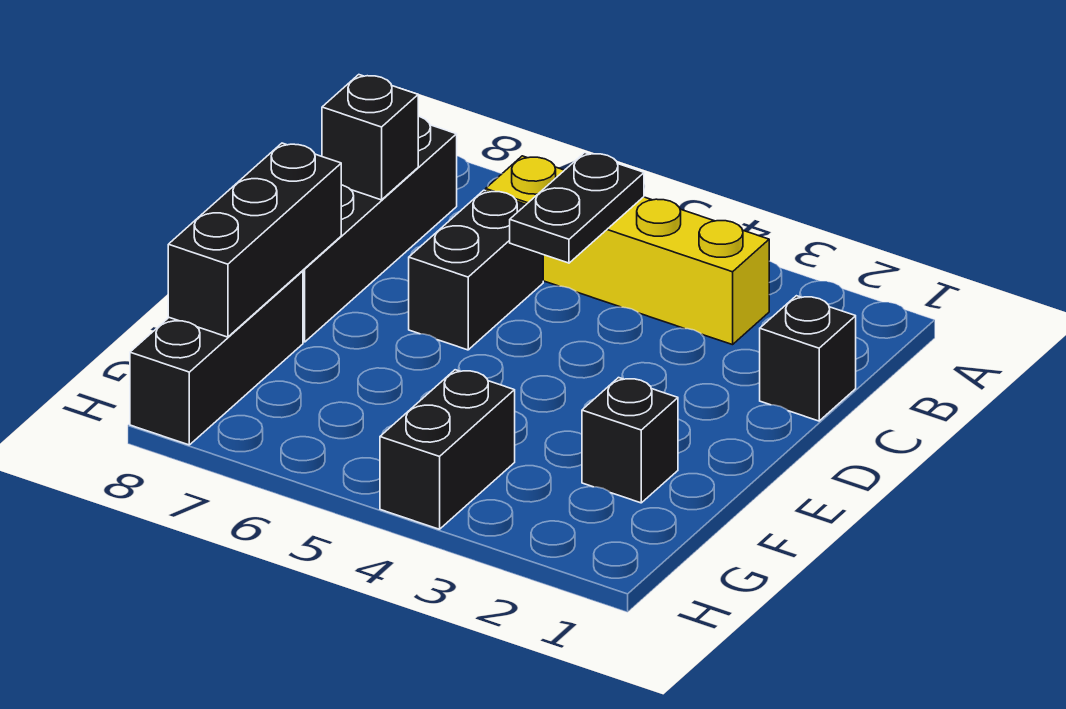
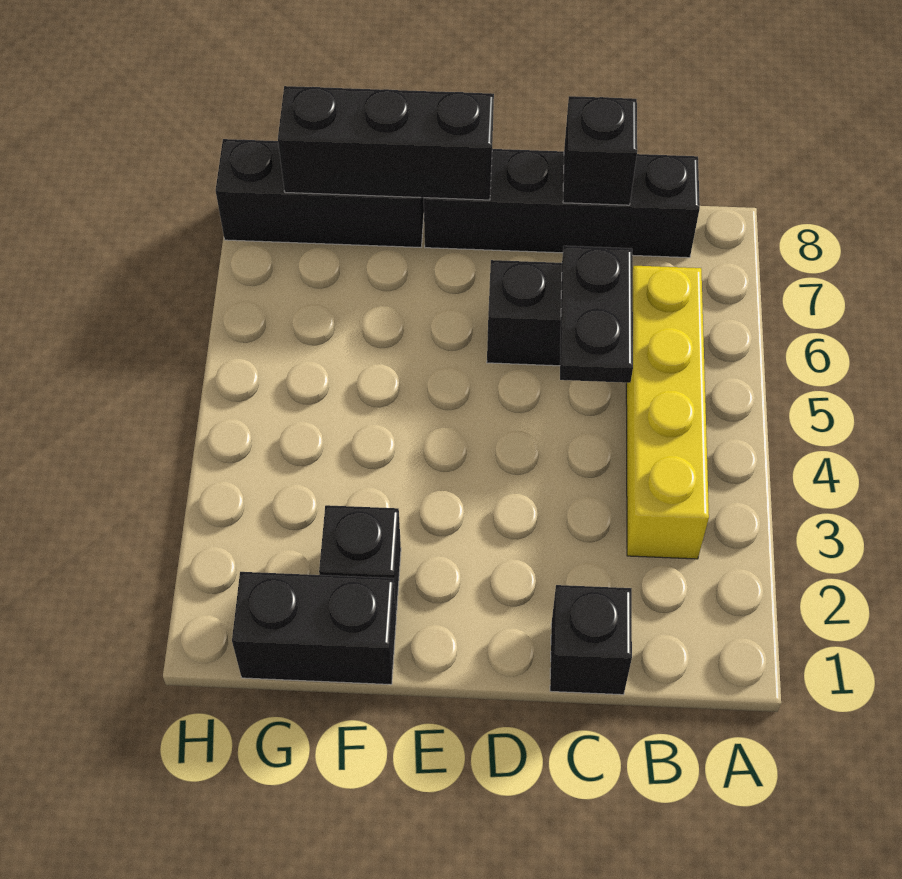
black plate B5:C5 level 2 -> black plate C5:C6 level 2
black brick G4:H4 level 1 -> black brick F1:G1 level 1

